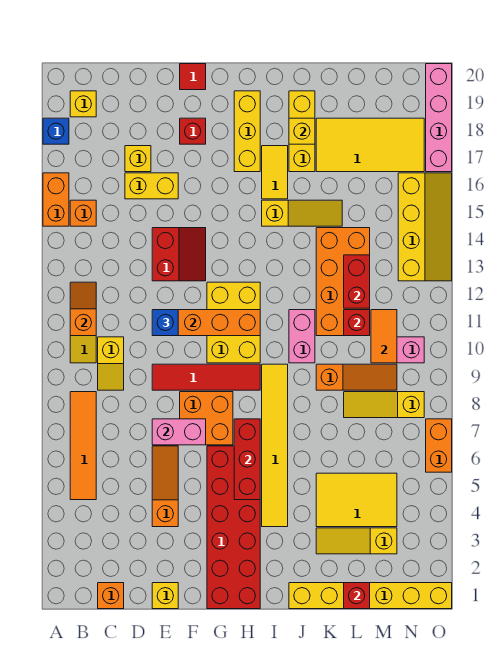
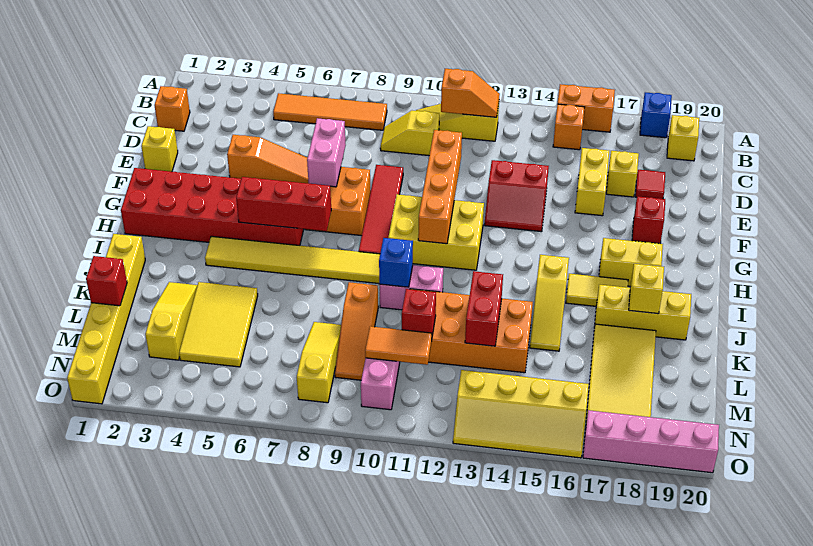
blue brick E11 level 3 -> blue brick J10 level 2
red tile F20 level 1 -> red tile D18 level 1
yellow brick H17:H19 level 1 -> yellow brick H17:H18 level 1
red brick L12:L13 level 2 -> red brick K13:L13 level 2
orange brick O6:O7 level 1 -> none

